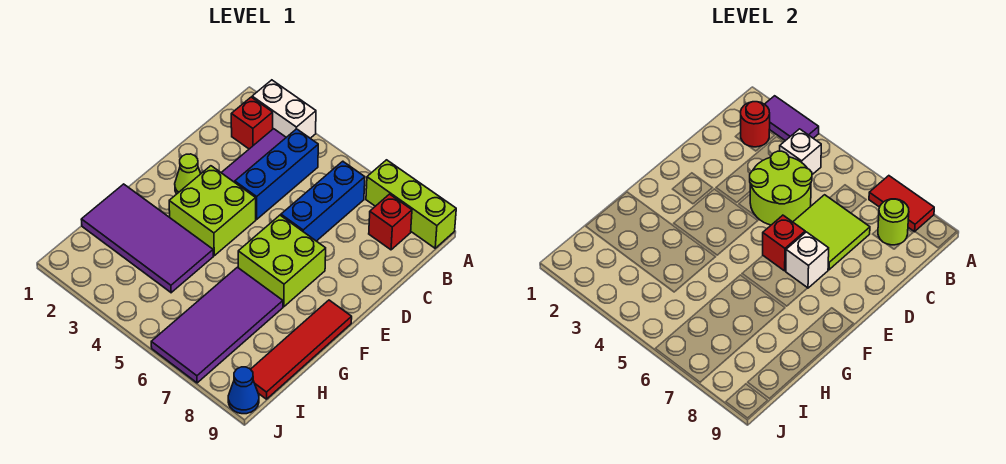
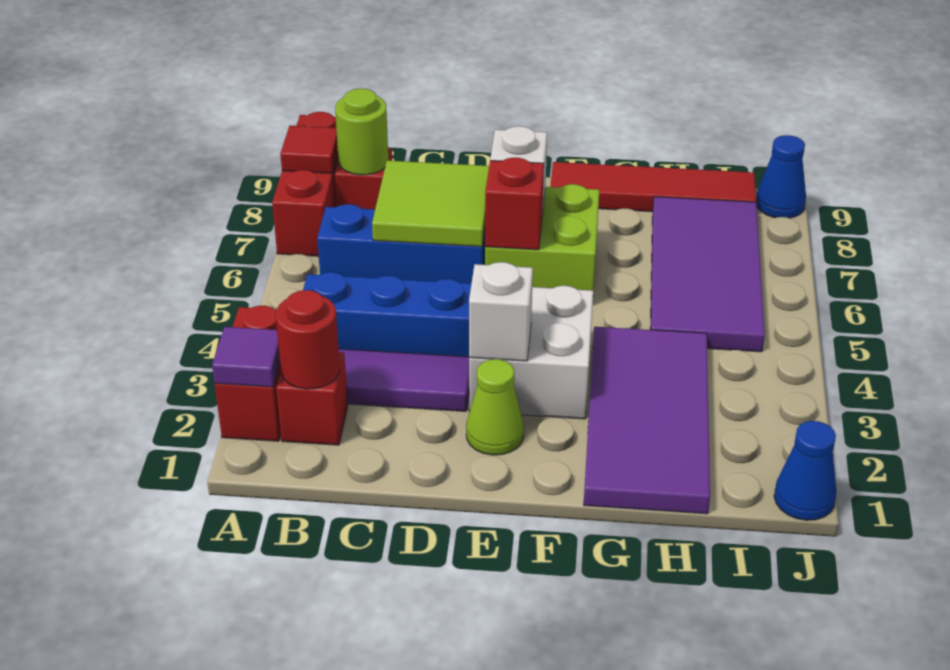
white brick A2:A3 level 1 -> red brick A2:A3 level 1
purple tile A2:A3 level 2 -> purple tile A2 level 2
lime brick A7:A9 level 1 -> red brick A7:A9 level 1
red tile A7:A8 level 2 -> red tile A8 level 2
white brick B4 level 2 -> white brick E3 level 2
lime round brick C4:D5 level 2 -> none
lime brick E3:F4 level 1 -> white brick E3:F4 level 1
purple tile G6:J7 level 1 -> purple tile H5:I8 level 1
none -> blue cone J1 level 1

